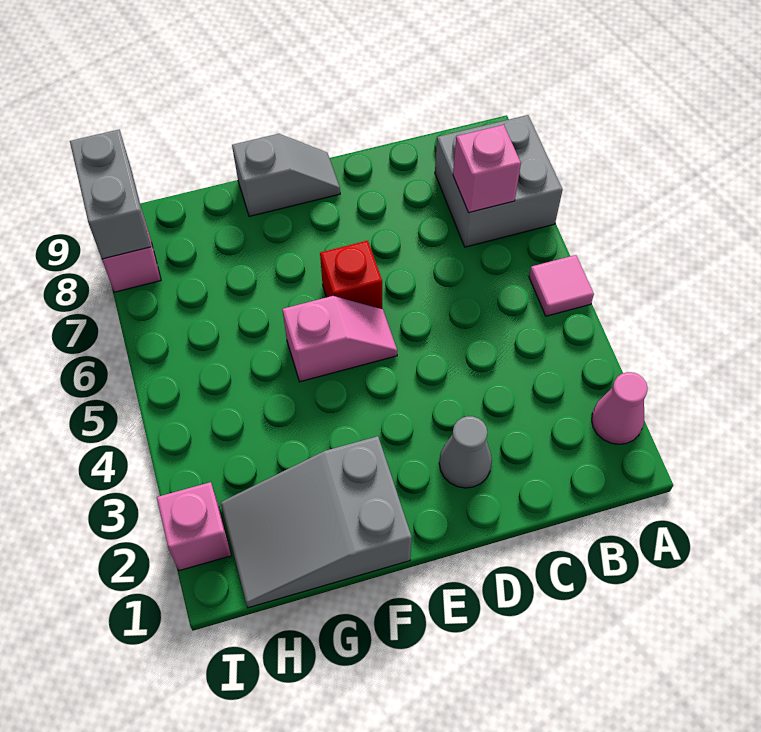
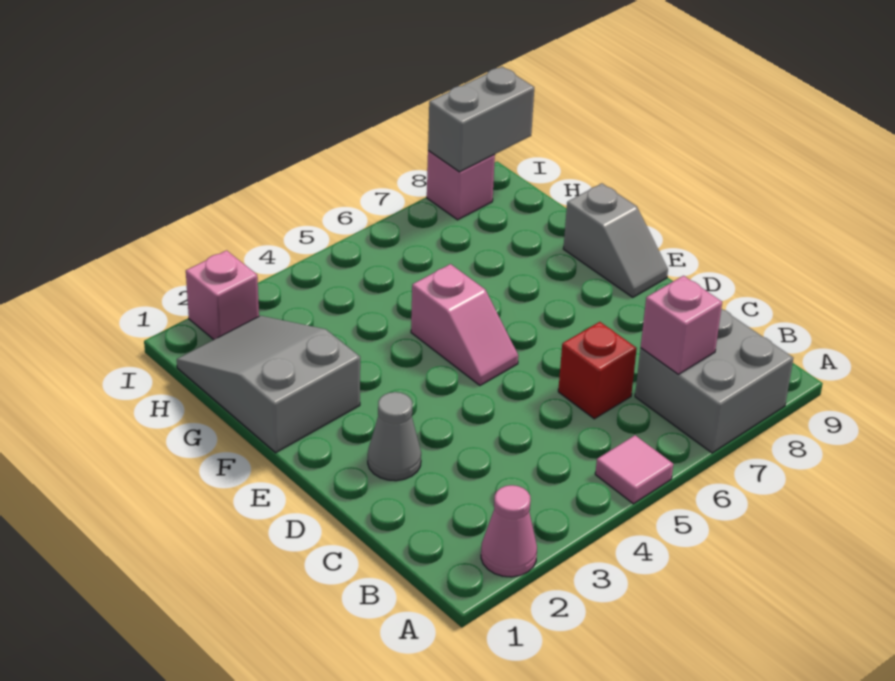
red brick E6 level 1 -> red brick C6 level 1

